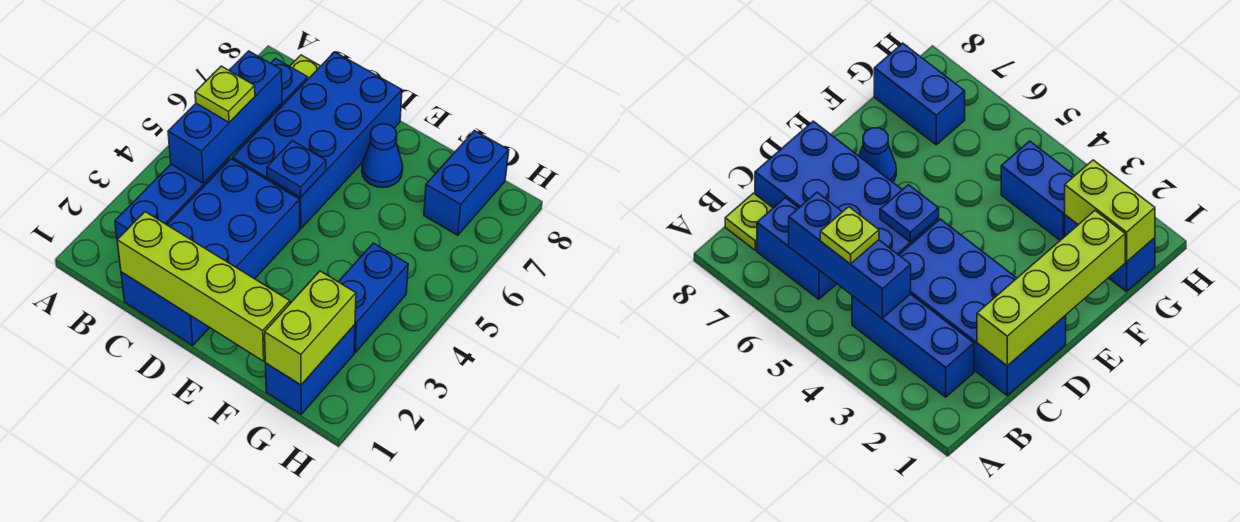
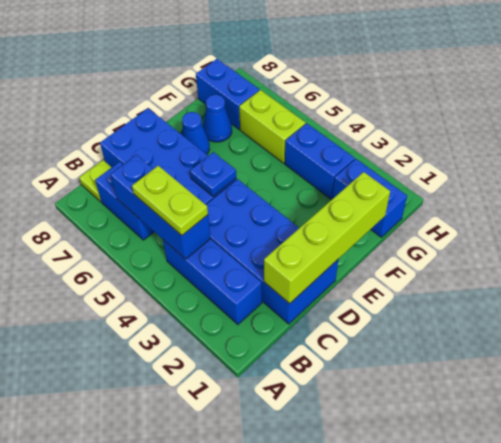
lime plate B5 level 3 -> lime plate B4:B5 level 3
none -> blue cone F7 level 1
lime brick G1:G2 level 2 -> lime brick G5:G6 level 1

